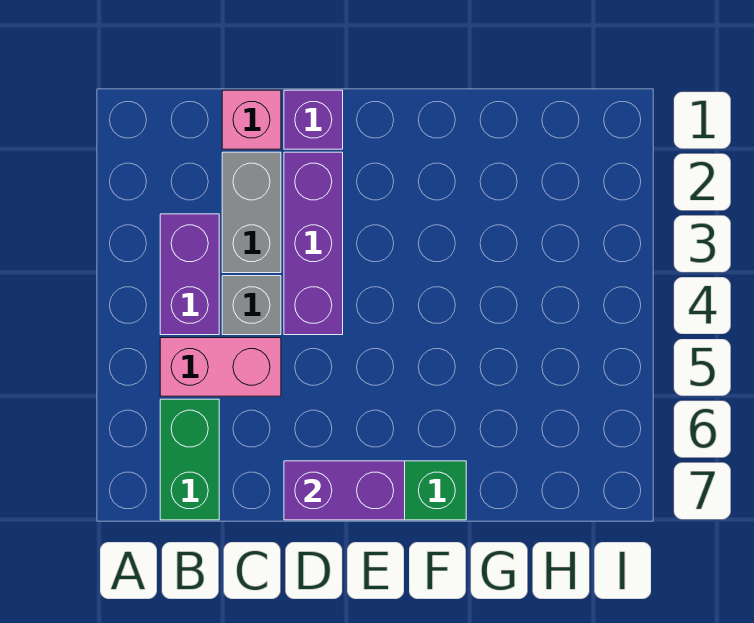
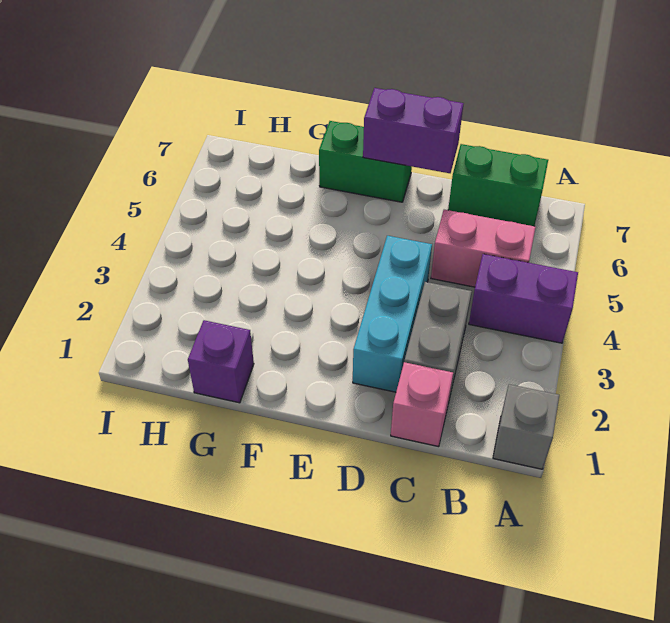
purple brick B3:B4 level 1 -> purple brick A4:B4 level 1
green brick B6:B7 level 1 -> green brick B7:C7 level 1
grey brick C4 level 1 -> grey brick A1 level 1
purple brick D1 level 1 -> purple brick G1 level 1
purple brick D2:D4 level 1 -> cyan brick D2:D4 level 1

